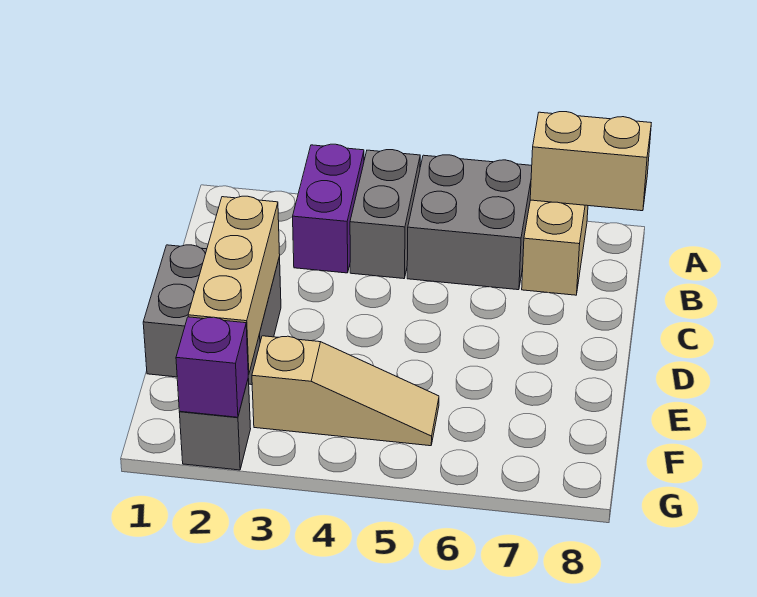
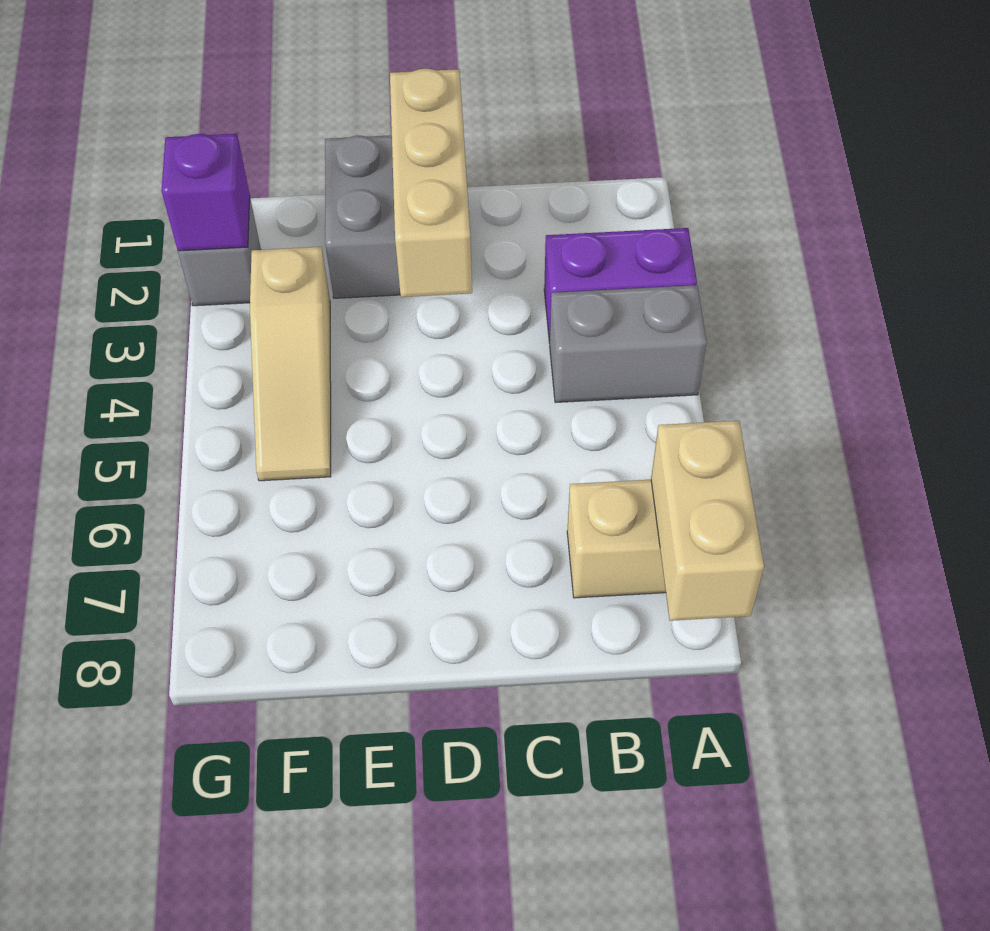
grey brick A5:B6 level 1 -> none
tan brick D2:F2 level 2 -> tan brick D1:D3 level 2

